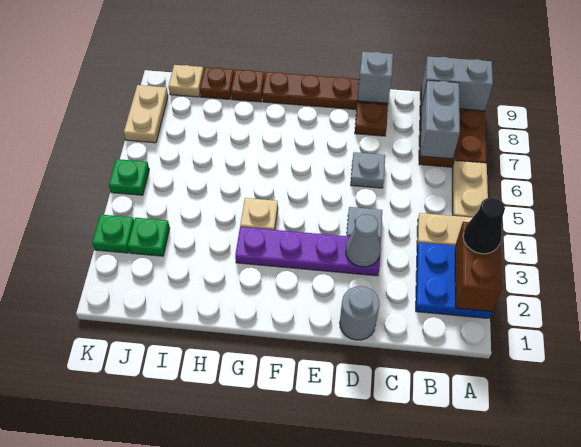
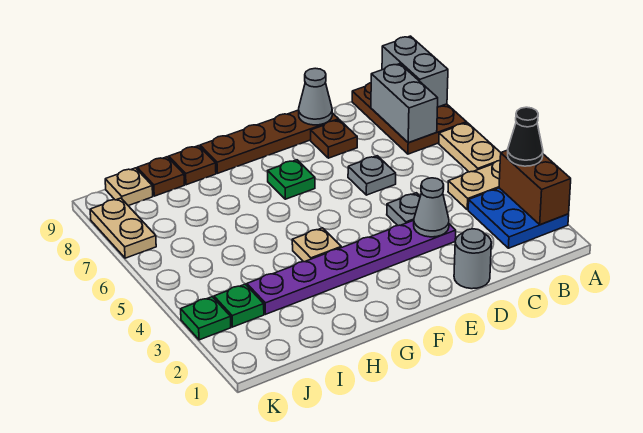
grey brick A9:B9 level 2 -> grey brick A8:A9 level 2
purple plate D3:G3 level 1 -> purple plate D3:I3 level 1
grey brick D9 level 2 -> grey cone D9 level 2
green plate K5 level 1 -> green plate F7 level 1

